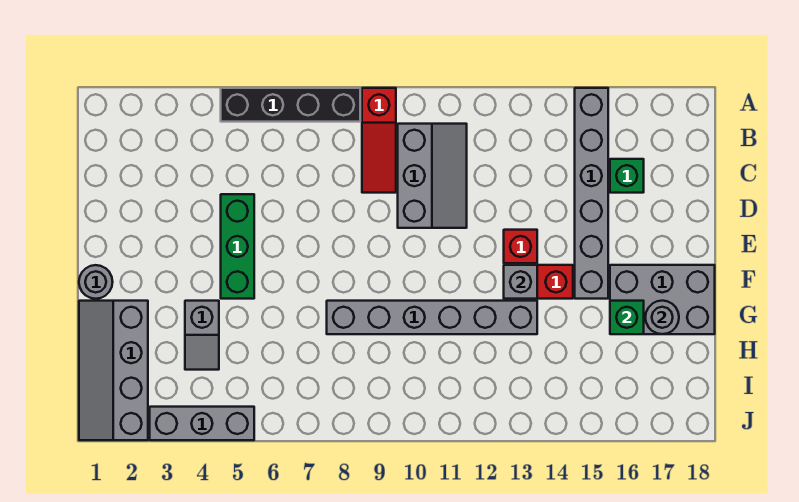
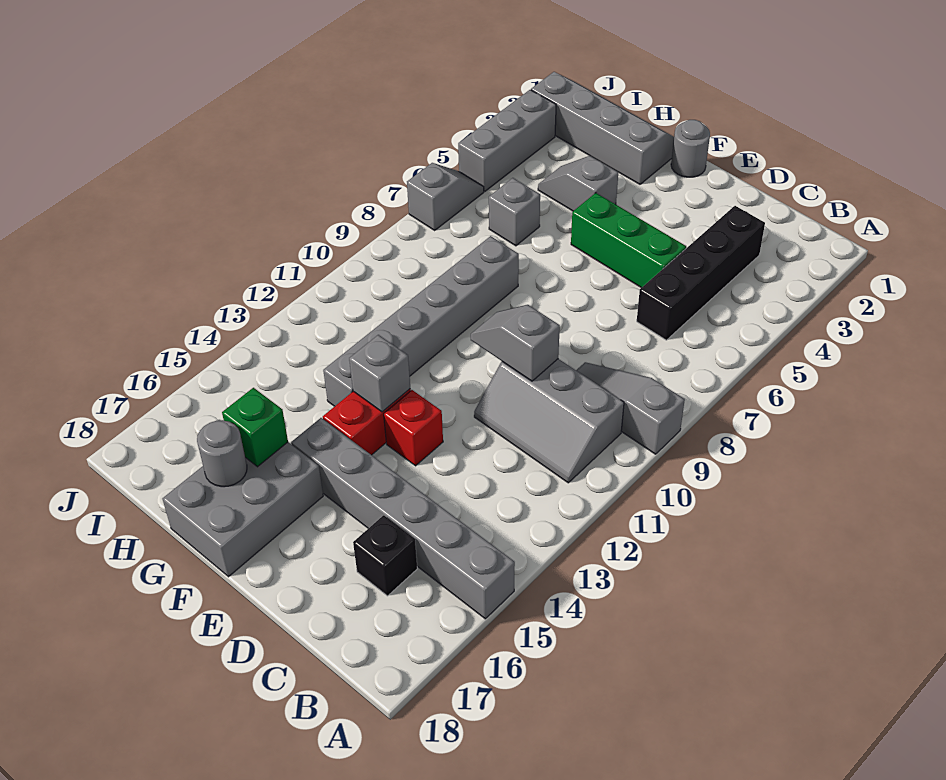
black brick A5:A8 level 1 -> black brick C3:C6 level 1
red slope A9:C9 level 1 top A -> grey slope A9:C9 level 1 top A
green brick C16 level 1 -> black brick C16 level 1
none -> grey slope D10:E10 level 2 top D
none -> grey brick H6 level 1
none -> grey slope J6:J7 level 1 top 7

